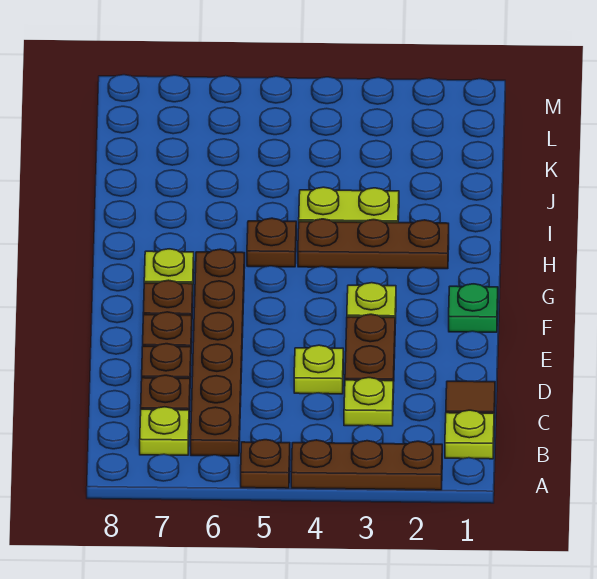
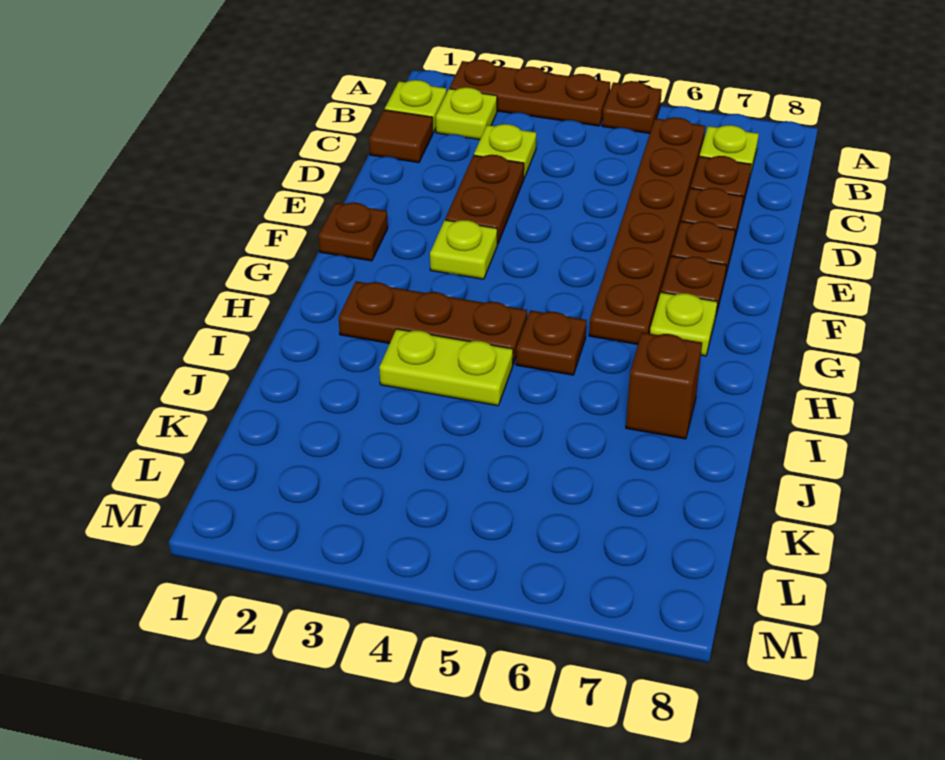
lime plate D4 level 1 -> lime plate B2 level 1
green plate F1 level 1 -> brown plate F1 level 1
none -> brown brick I7 level 1

